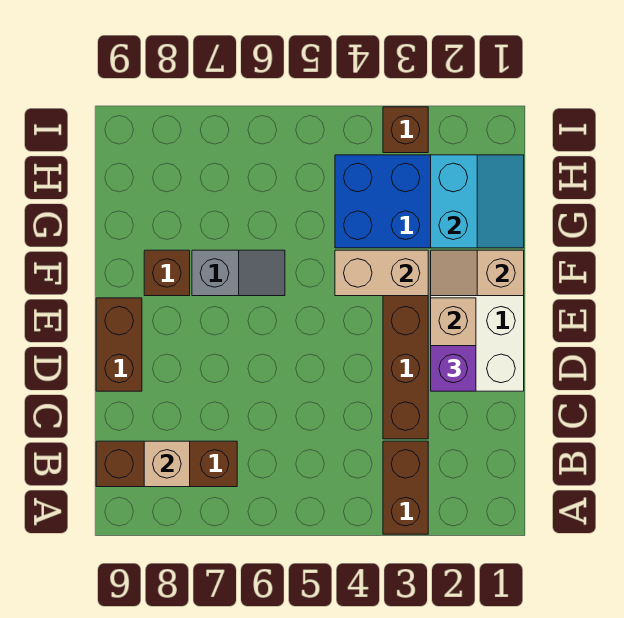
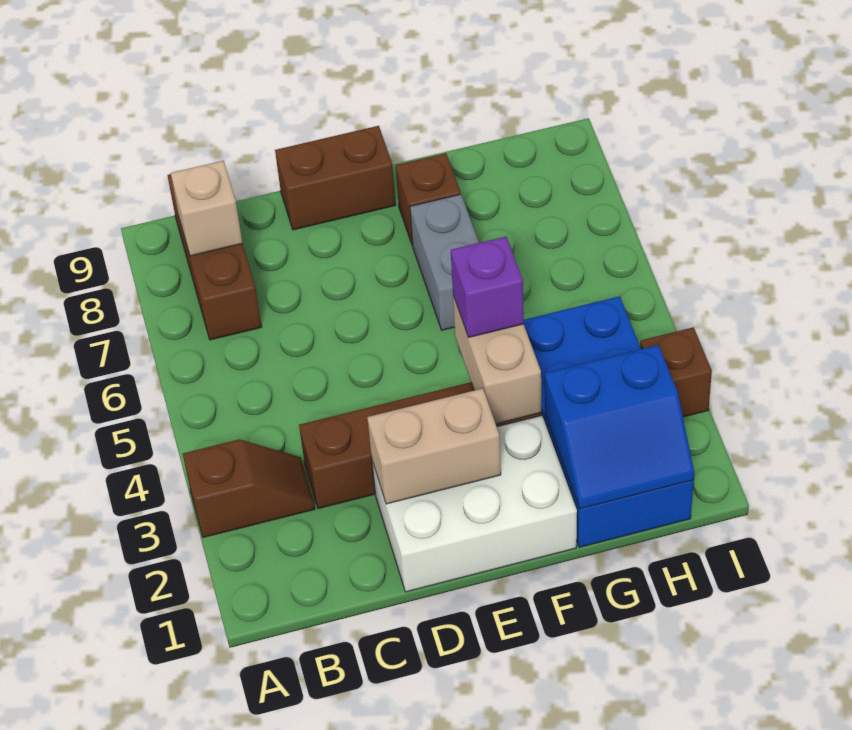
brown brick A3:B3 level 1 -> brown slope A3:B3 level 1 top A
purple brick D2 level 3 -> purple brick F4 level 3
tan slope F1:F2 level 2 top 1 -> none
grey slope F6:F7 level 1 top 7 -> grey brick F6:F7 level 1
cyan slope G1:H2 level 2 top 2 -> blue slope G1:H2 level 2 top 2

